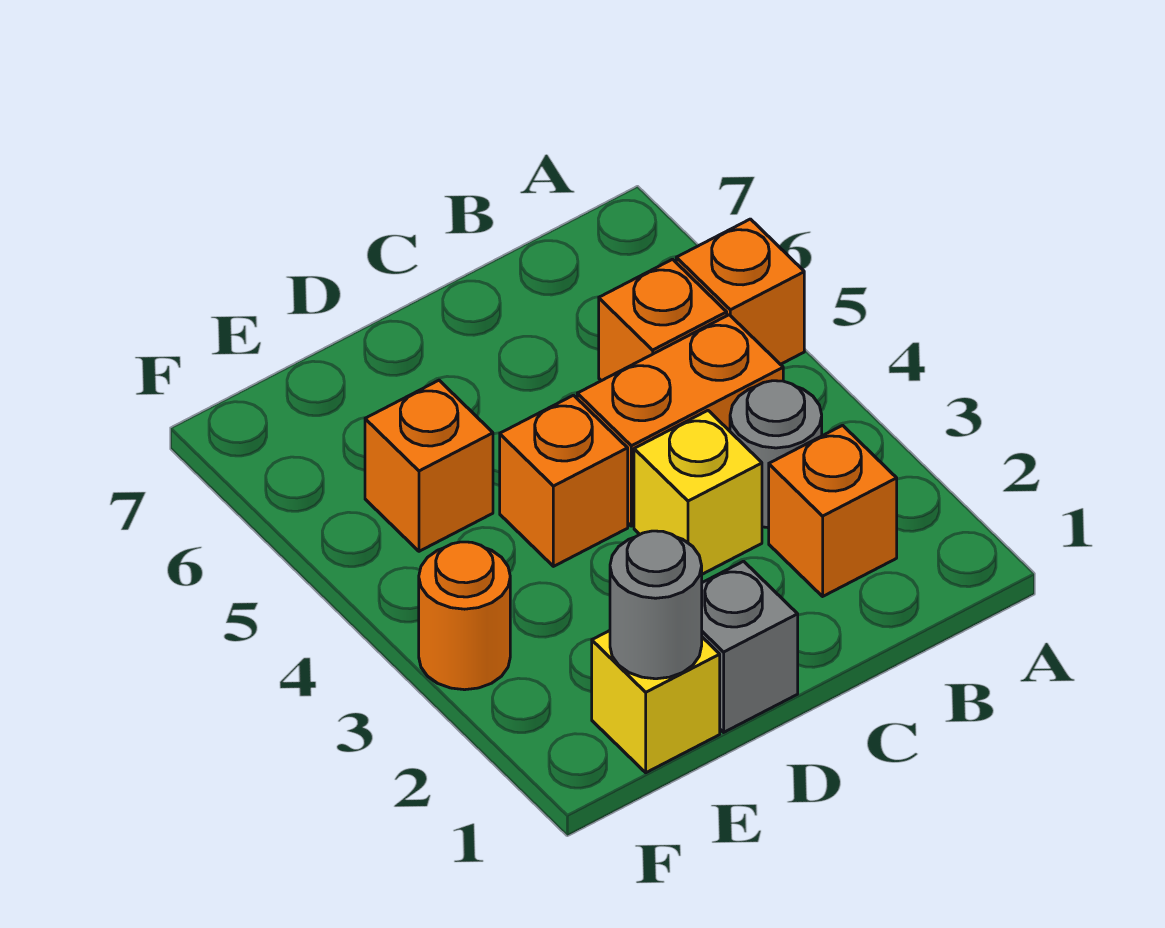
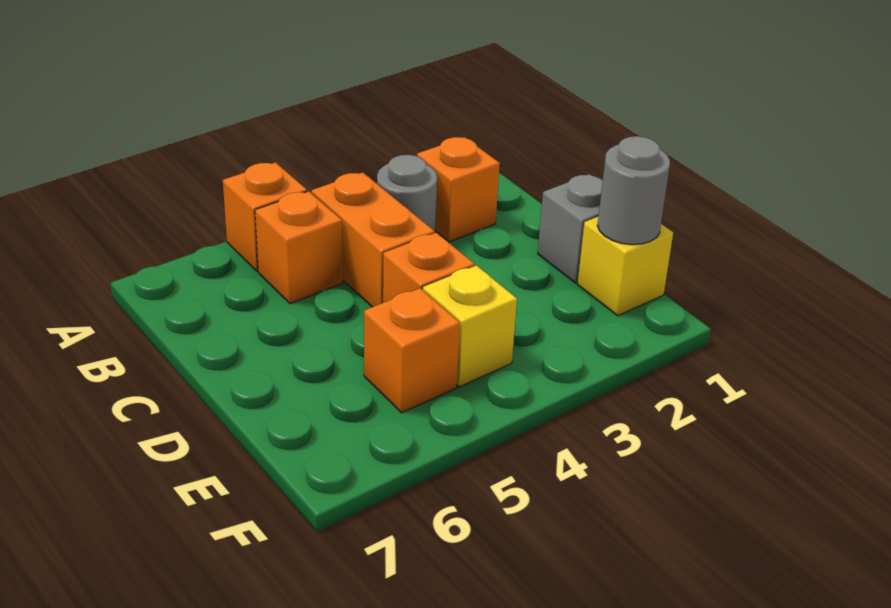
yellow brick C3 level 1 -> yellow brick E4 level 1
orange round brick F3 level 1 -> none

